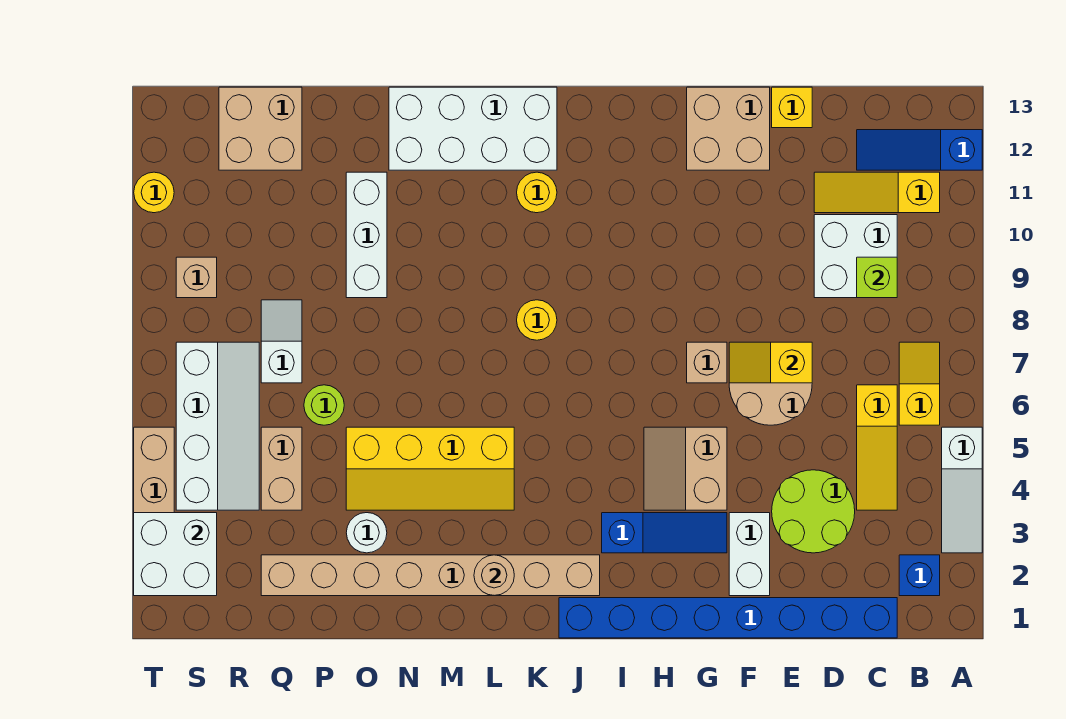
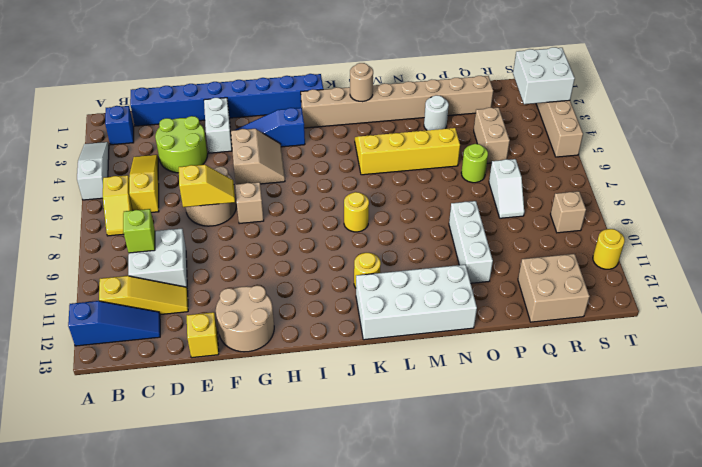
tan brick F12:G13 level 1 -> tan round brick F12:G13 level 1
white slope R4:S7 level 1 top S -> none

